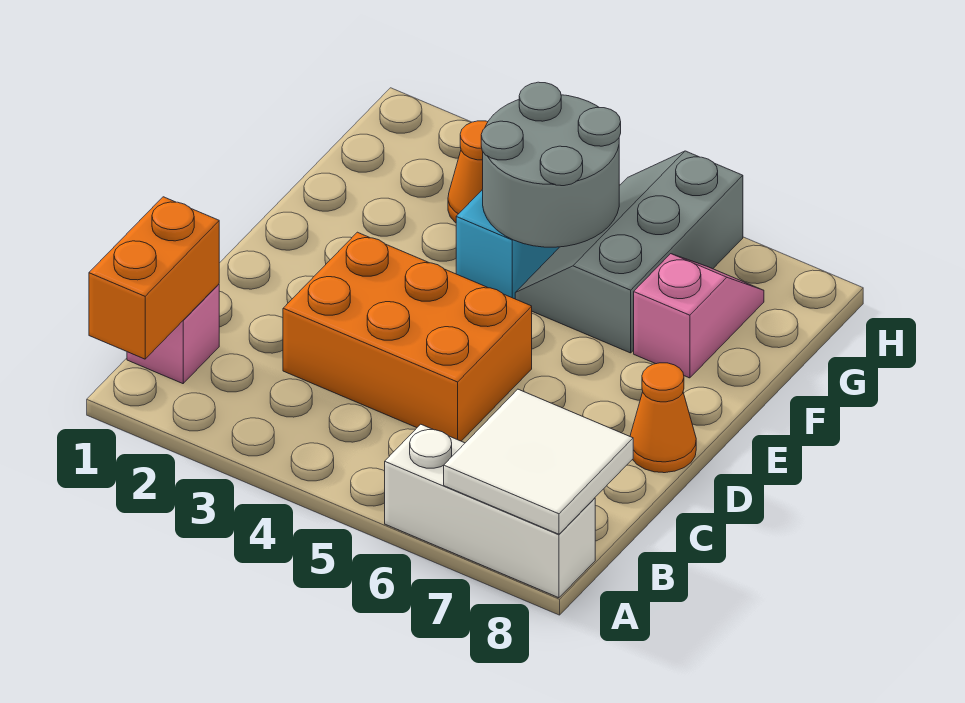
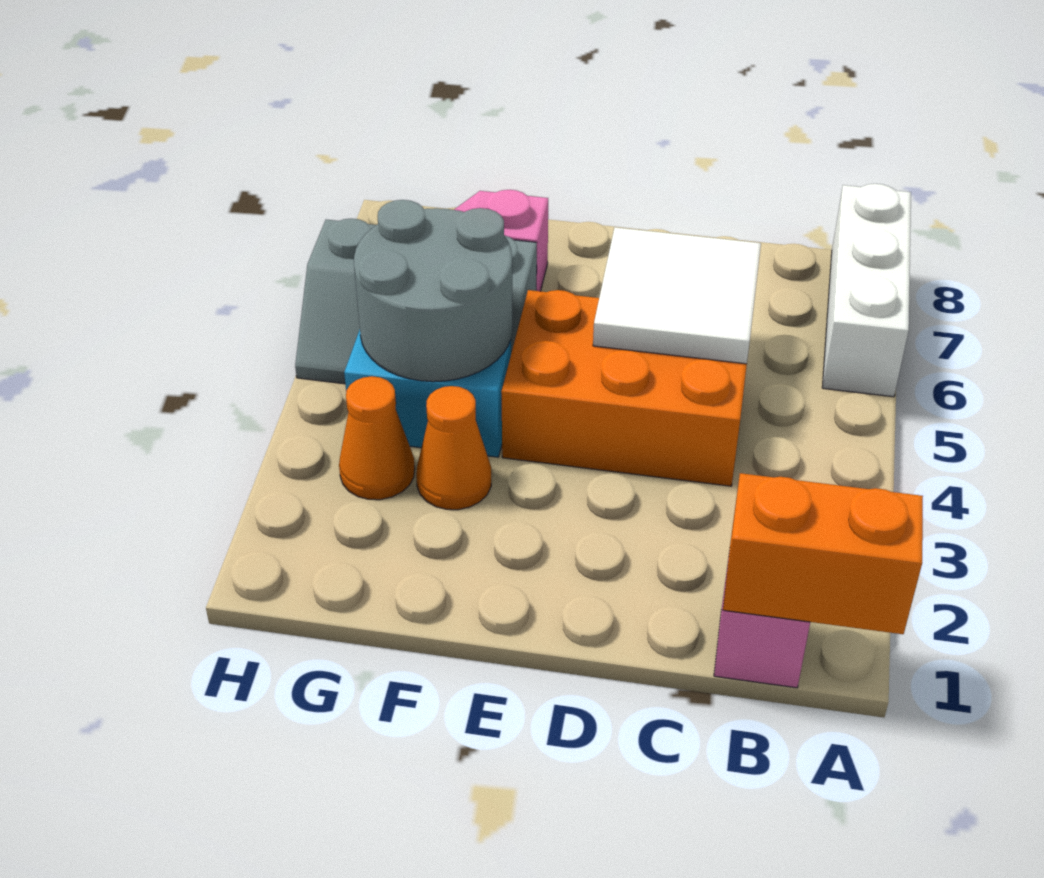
white tile A7:B8 level 2 -> white tile C5:D6 level 2
orange brick C3:D5 level 1 -> orange brick C4:E5 level 1
orange cone D8 level 1 -> orange cone F3 level 1

